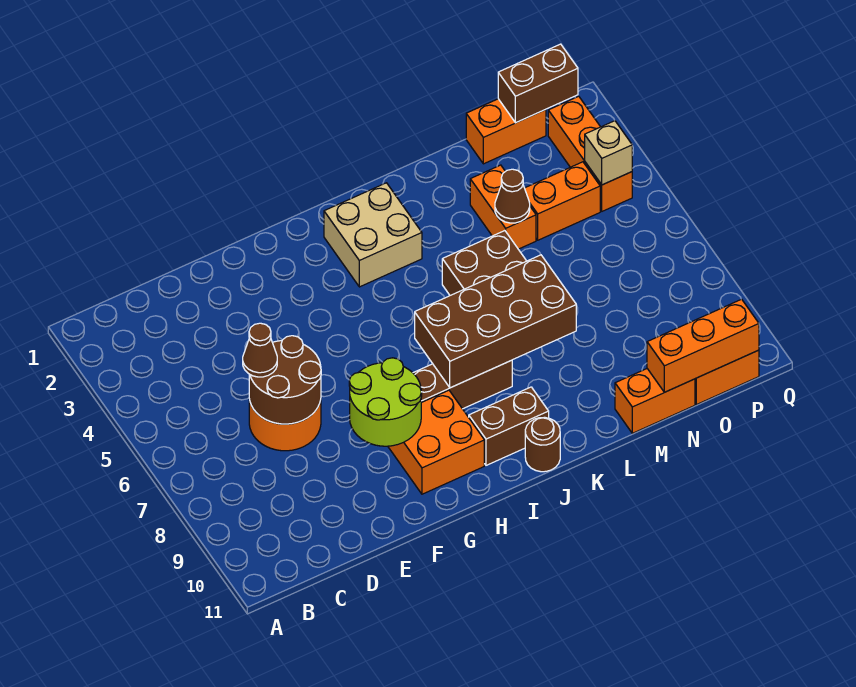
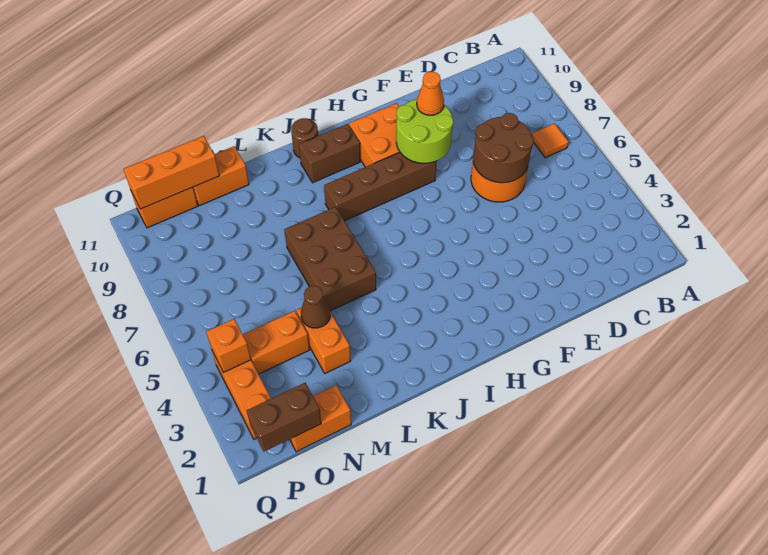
none -> orange tile B7 level 1
brown cone D6 level 3 -> none
none -> orange cone F9 level 3
tan brick I2:J3 level 1 -> none
brown brick I7:L8 level 2 -> none
tan brick P4 level 2 -> orange brick P4 level 2

